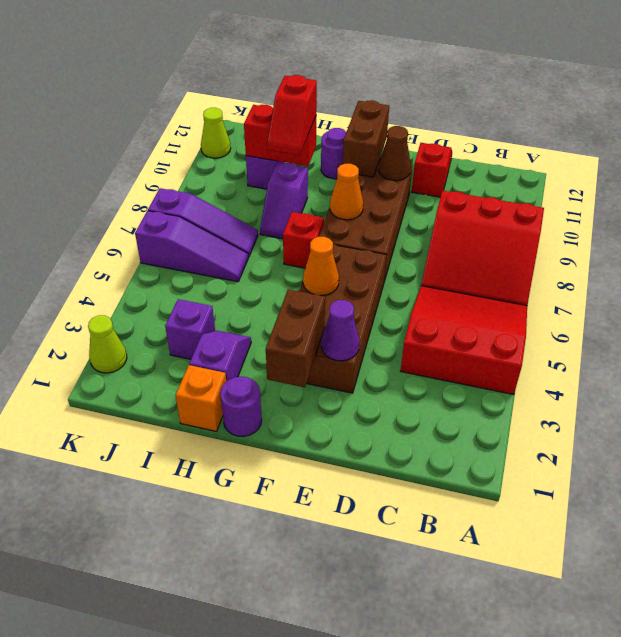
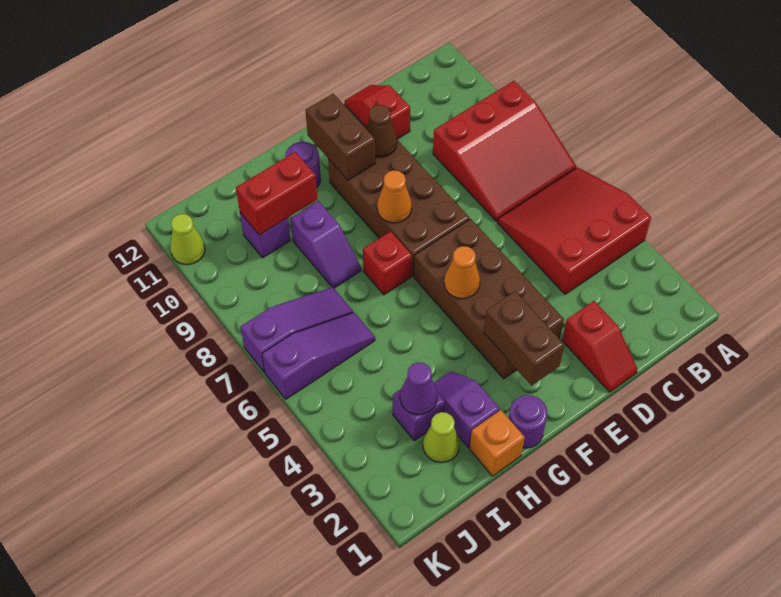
purple cone E3 level 2 -> purple cone I3 level 2
red slope H9:H10 level 3 top 10 -> red slope D1:D2 level 1 top 2
lime cone K2 level 1 -> lime cone I2 level 1

